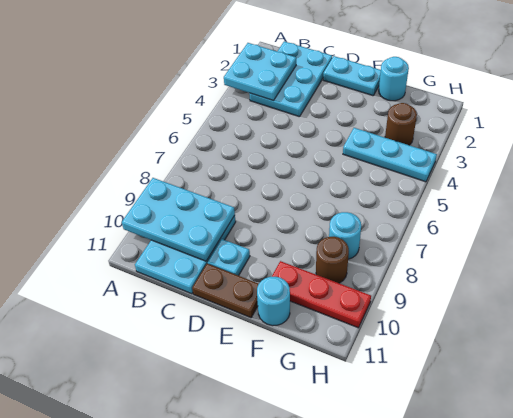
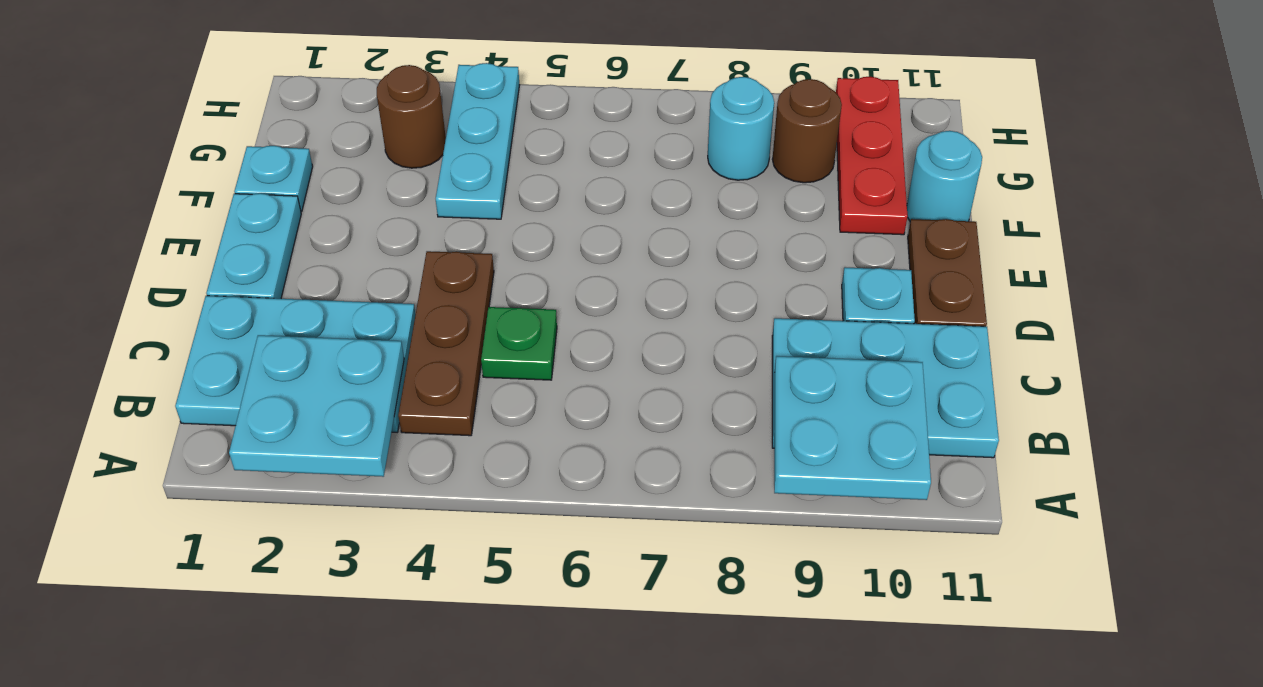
cyan plate A9:C10 level 2 -> cyan plate A9:B10 level 2
none -> brown plate B4:D4 level 1
none -> green plate C5 level 1
cyan round brick F1 level 1 -> cyan plate F1 level 1

